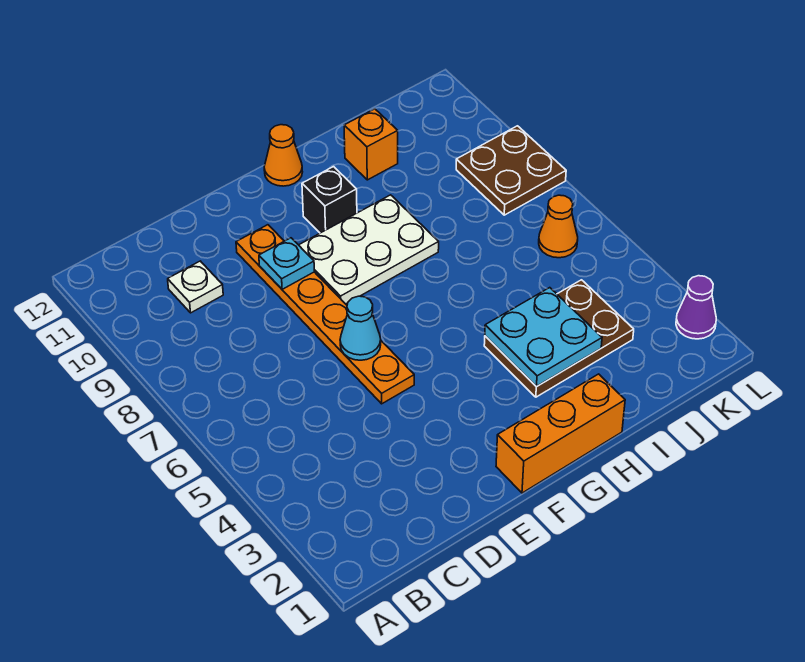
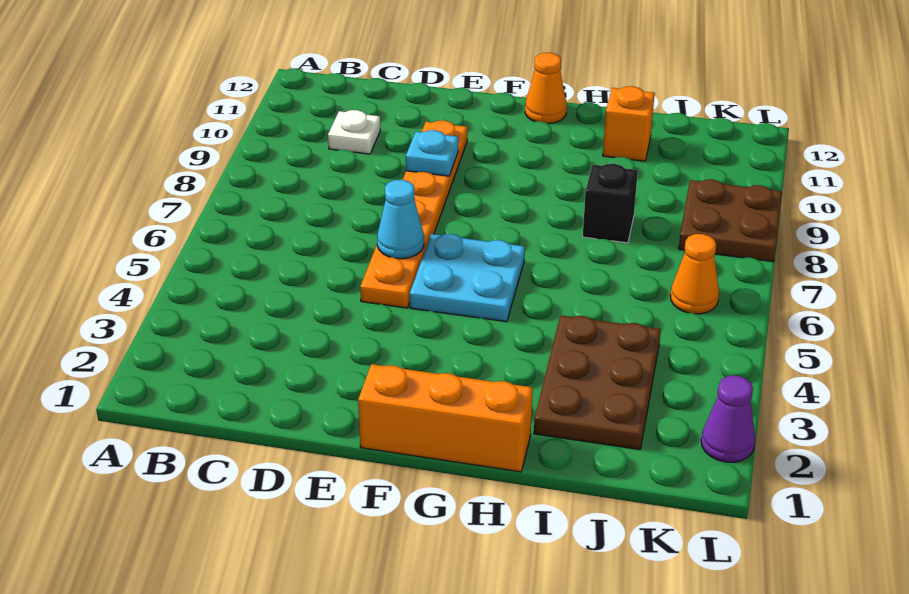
white plate F8:H9 level 1 -> none
black brick G10 level 1 -> black brick I8 level 1
brown plate H3:J4 level 1 -> brown plate I2:J4 level 1
cyan plate H3:I4 level 2 -> cyan plate F5:G6 level 1

